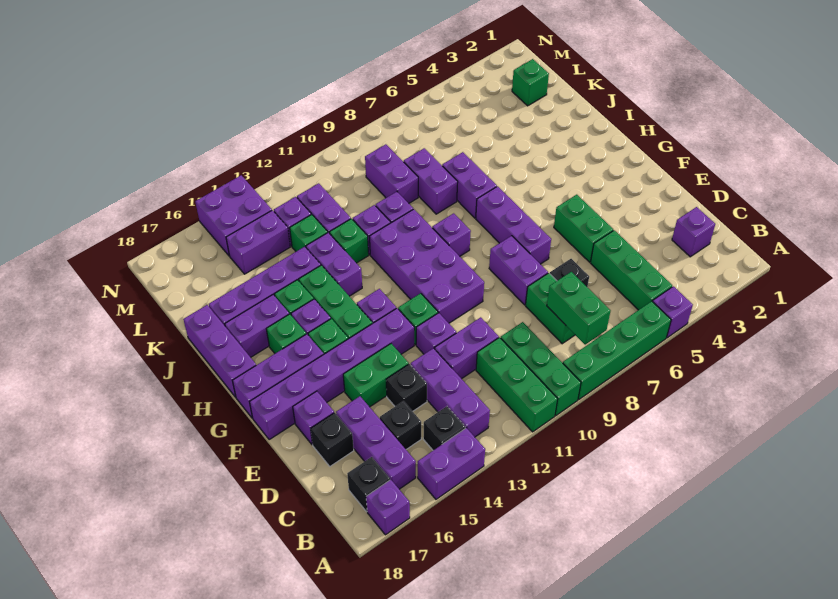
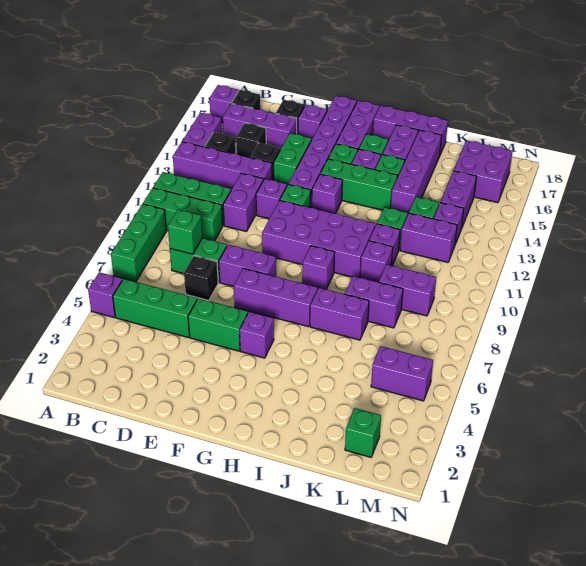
green brick A6:A9 level 1 -> green brick A7:A9 level 1
green brick B8:C8 level 2 -> green brick C8 level 2
purple brick B13:D13 level 1 -> purple brick A13:D13 level 1
purple brick C2 level 1 -> purple brick G5 level 1
purple brick I13:J13 level 1 -> purple brick L5:M5 level 1
purple brick M14:N15 level 1 -> purple brick L16:M17 level 1

